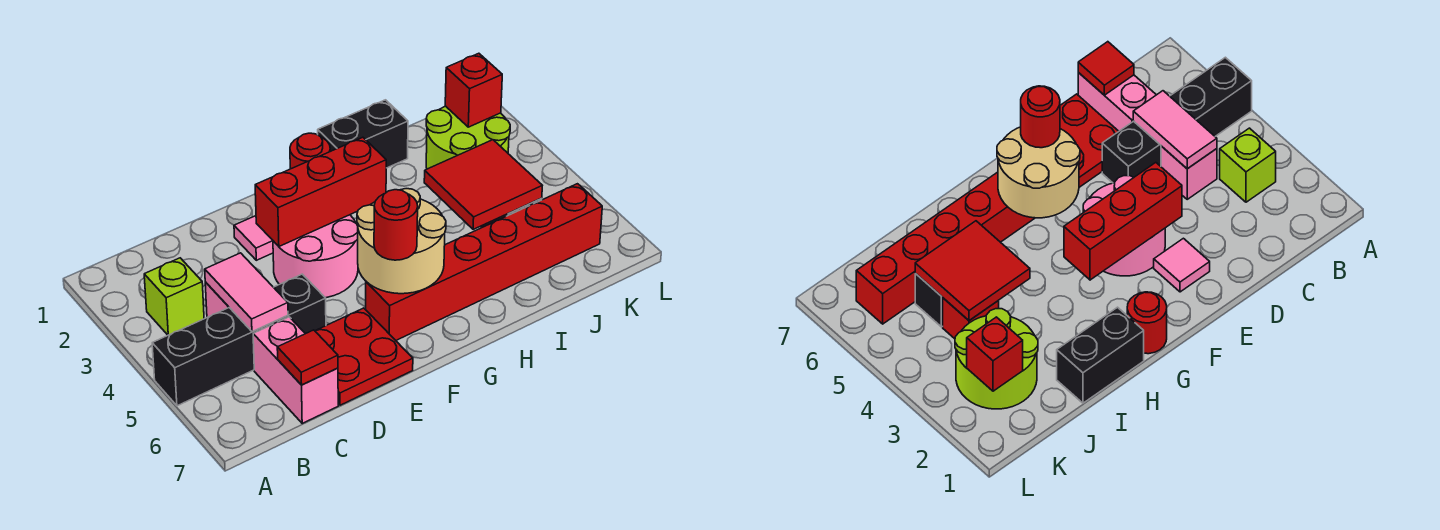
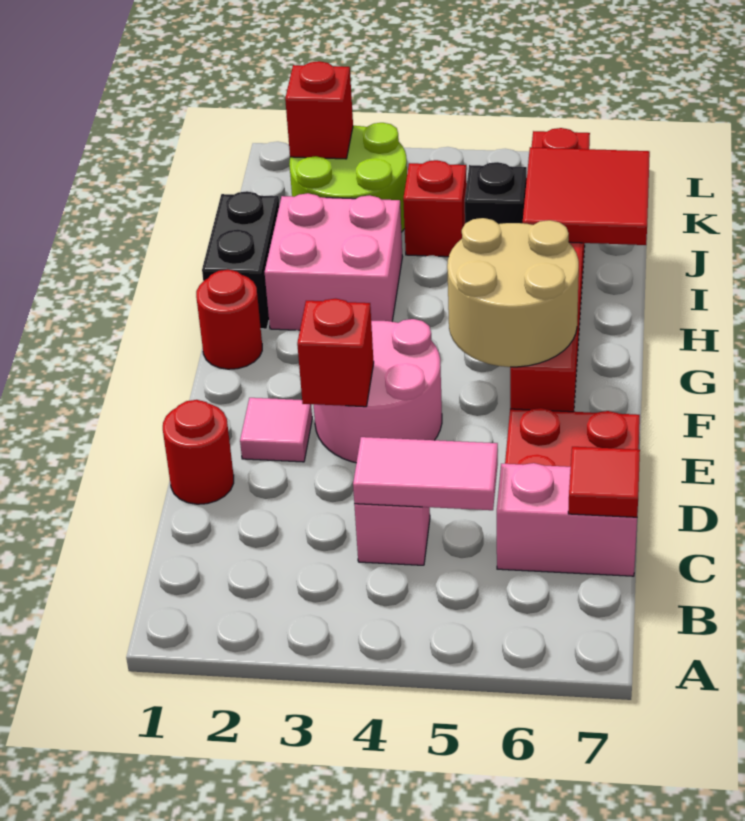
black brick A5:D5 level 1 -> none
lime brick B3 level 1 -> none
red brick E3:G3 level 2 -> red brick E3 level 2
red round brick F6 level 3 -> red round brick D1 level 1
none -> pink brick H2:I3 level 1
red tile I4:J5 level 2 -> red tile I6:J7 level 2

